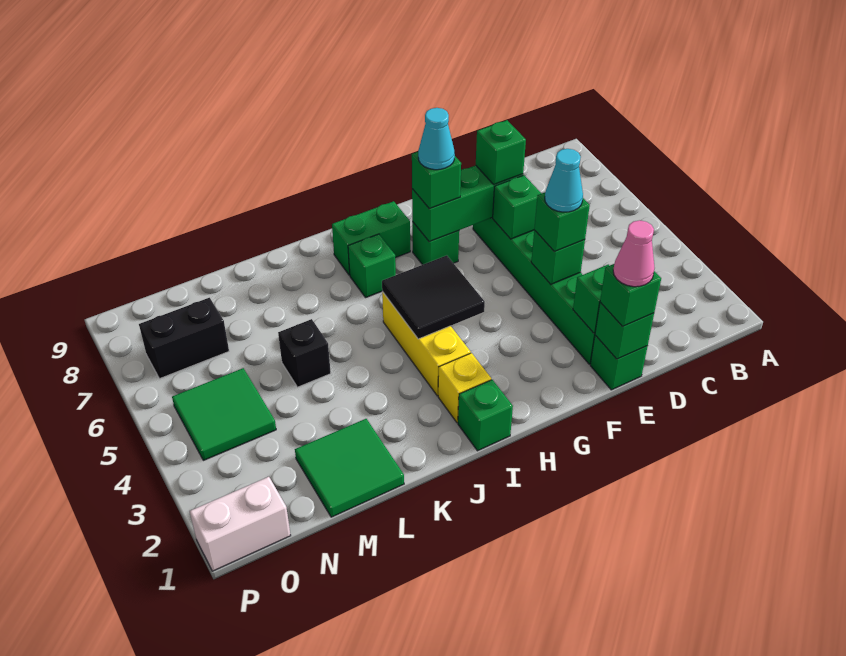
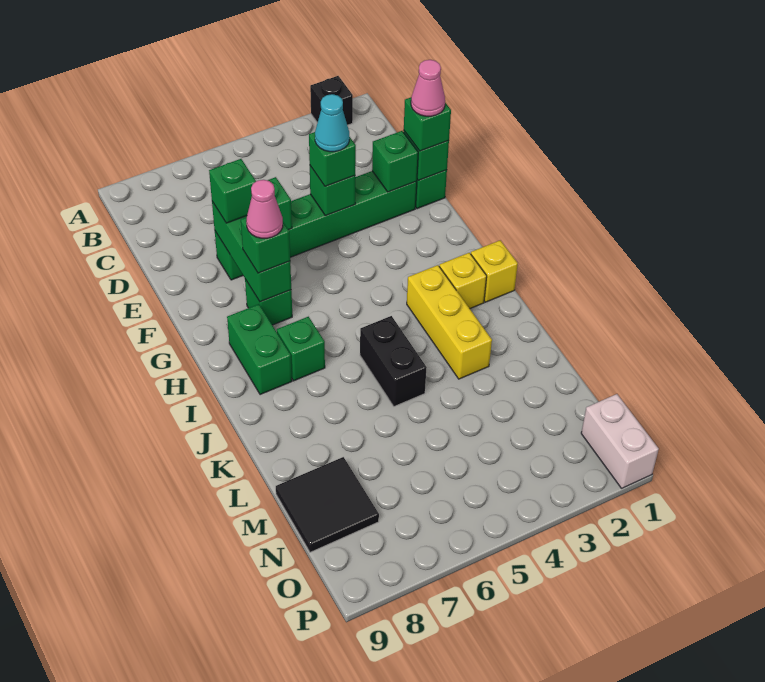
cyan cone G7 level 4 -> pink cone G7 level 4
black tile H4:I5 level 2 -> black tile M8:N9 level 1
green brick I1 level 1 -> yellow brick I1 level 1
yellow brick I3:I5 level 1 -> yellow brick I3:K3 level 1
green tile L1:M2 level 1 -> none
black brick L5 level 1 -> black brick A2 level 1
green tile N4:O5 level 1 -> none
black brick N7:O7 level 1 -> black brick J5:K5 level 1

